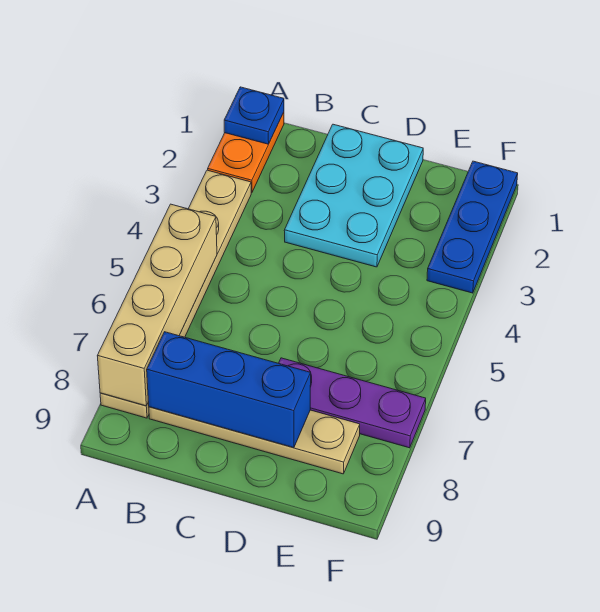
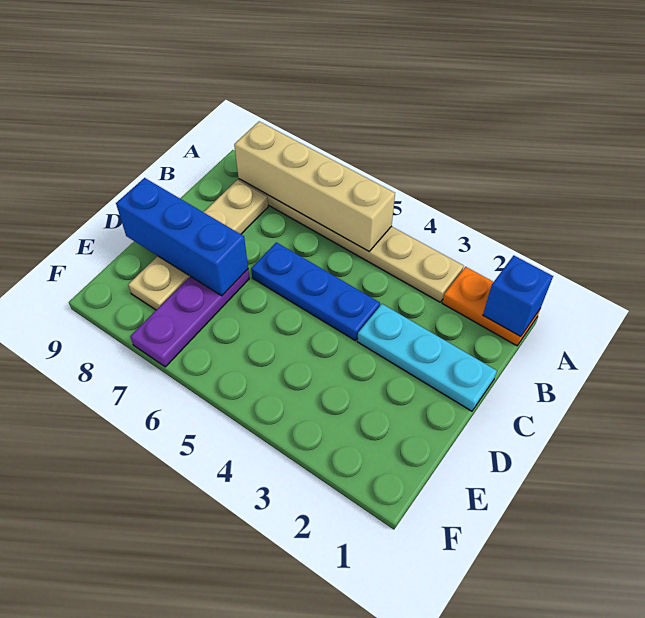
blue plate A1 level 2 -> blue brick A1 level 2
blue brick B8:D8 level 2 -> blue brick D7:D9 level 2
cyan plate C1:D3 level 1 -> cyan plate C1:C3 level 1
blue plate F1:F3 level 1 -> blue plate C4:C6 level 1

